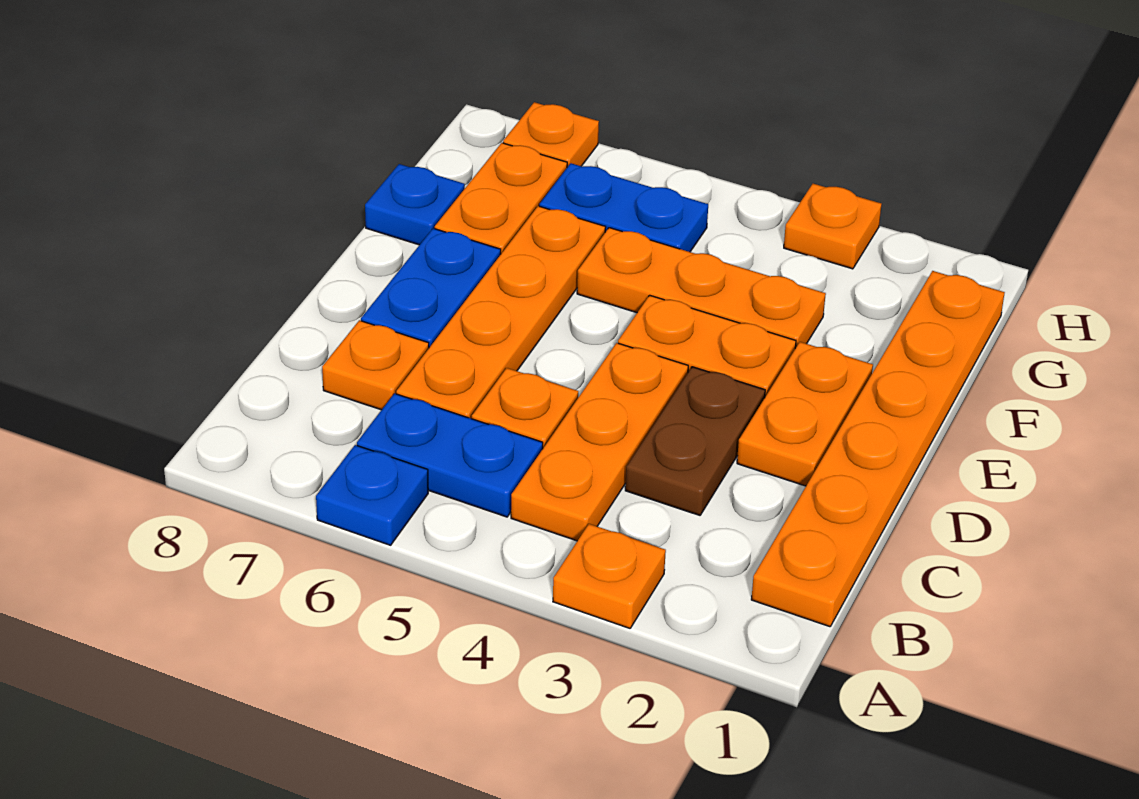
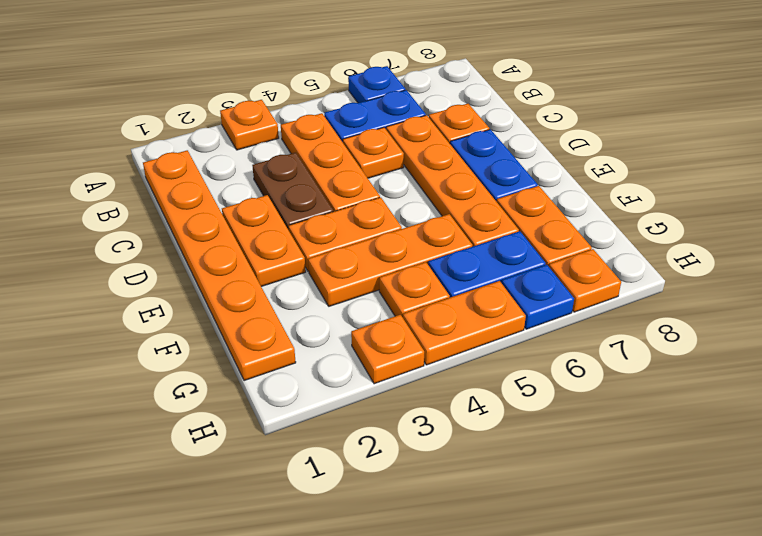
blue plate F8 level 1 -> blue plate H6 level 1
none -> orange plate G4 level 1
none -> orange plate H4:H5 level 1

